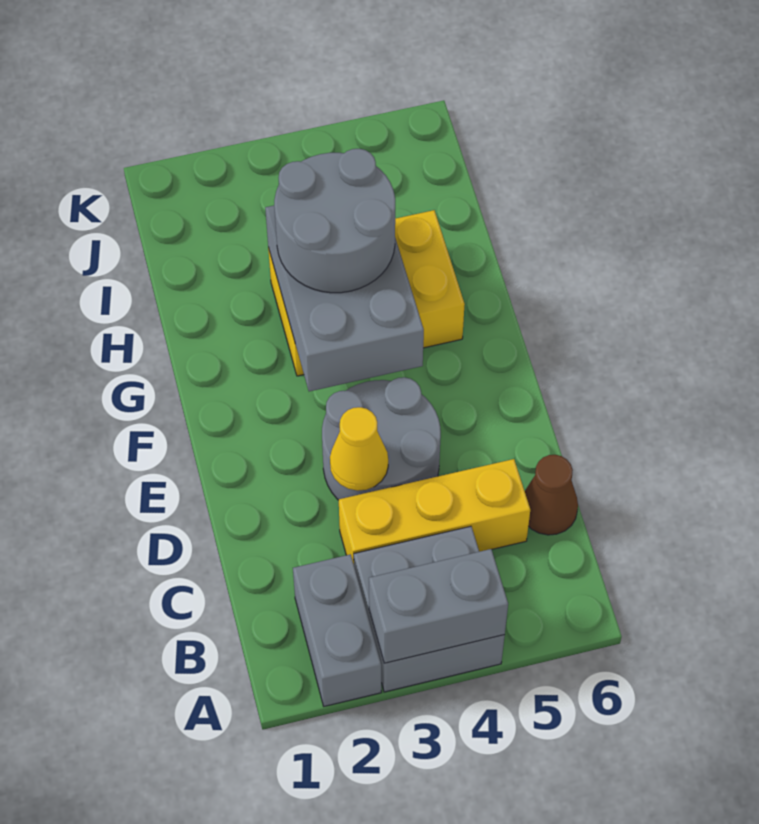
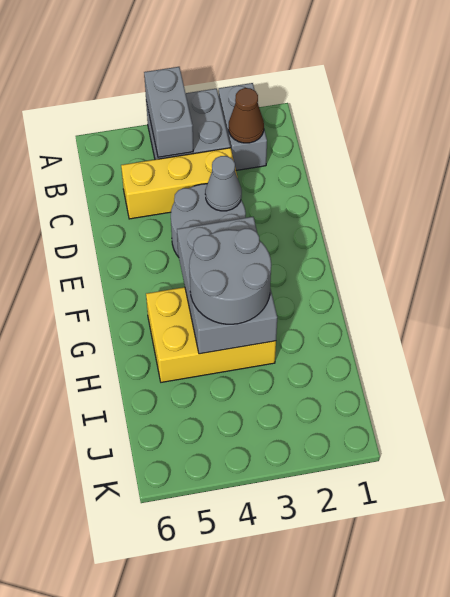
grey brick A3:A4 level 2 -> grey brick A4:B4 level 2
brown cone C6 level 1 -> brown cone B2 level 2
yellow cone D3 level 2 -> grey cone D3 level 2

